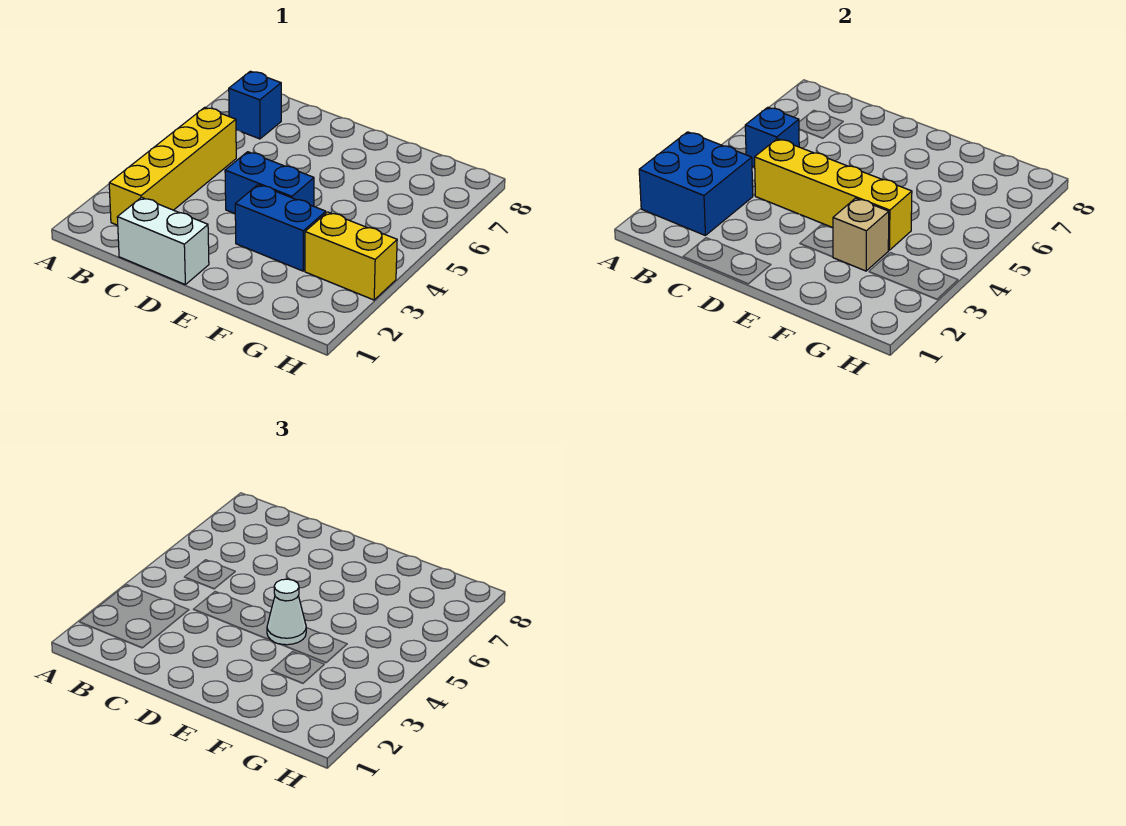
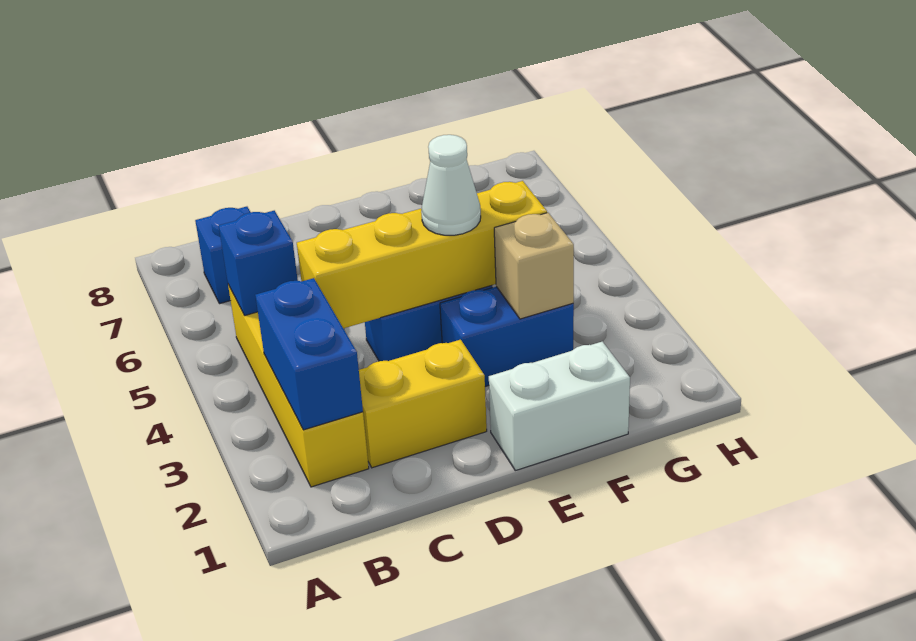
blue brick A2:B3 level 2 -> blue brick B2:B3 level 2
white brick C1:D1 level 1 -> white brick E1:F1 level 1
yellow brick G3:H3 level 1 -> yellow brick C2:D2 level 1

